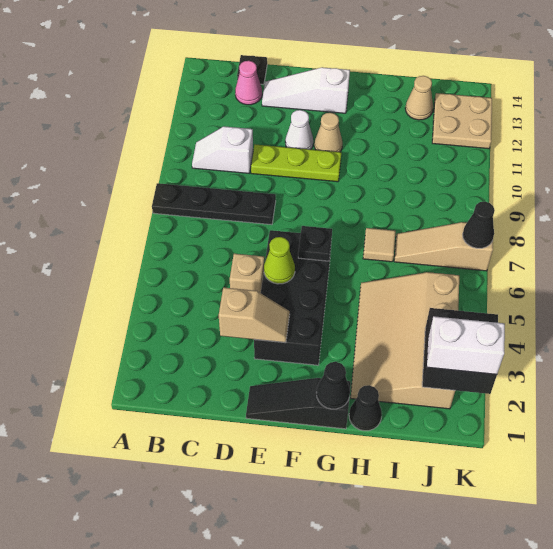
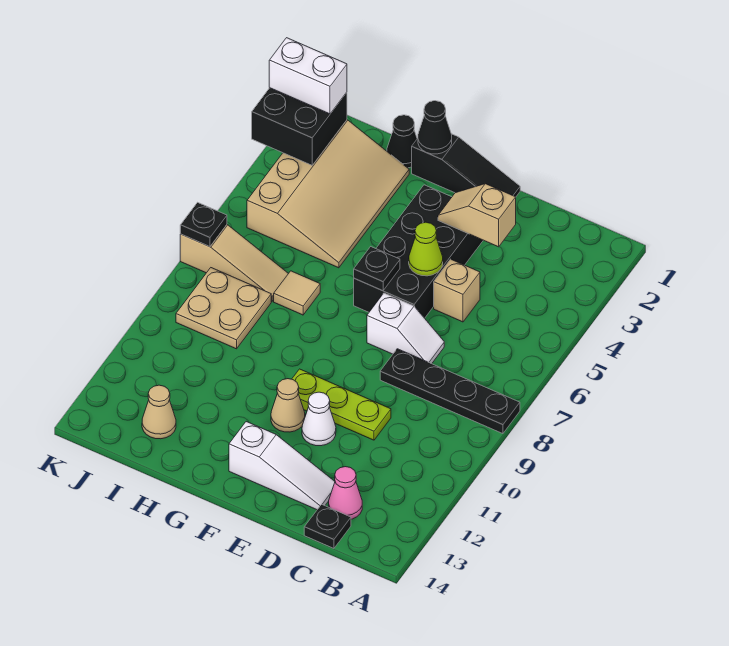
white slope B10:C10 level 1 top C -> white slope D7:E7 level 1 top E
tan plate J12:K13 level 1 -> tan plate I8:J9 level 1
black cone K7 level 2 -> black plate K7 level 2

